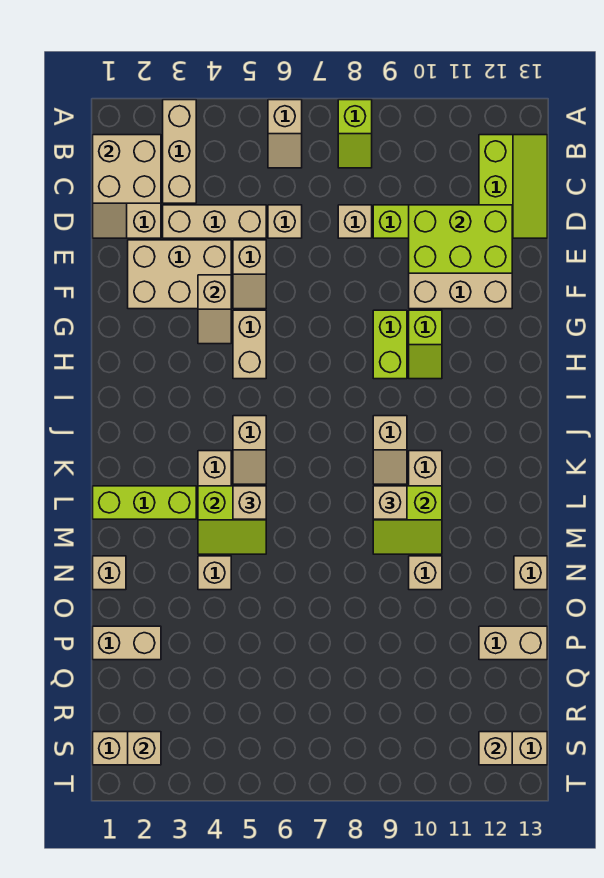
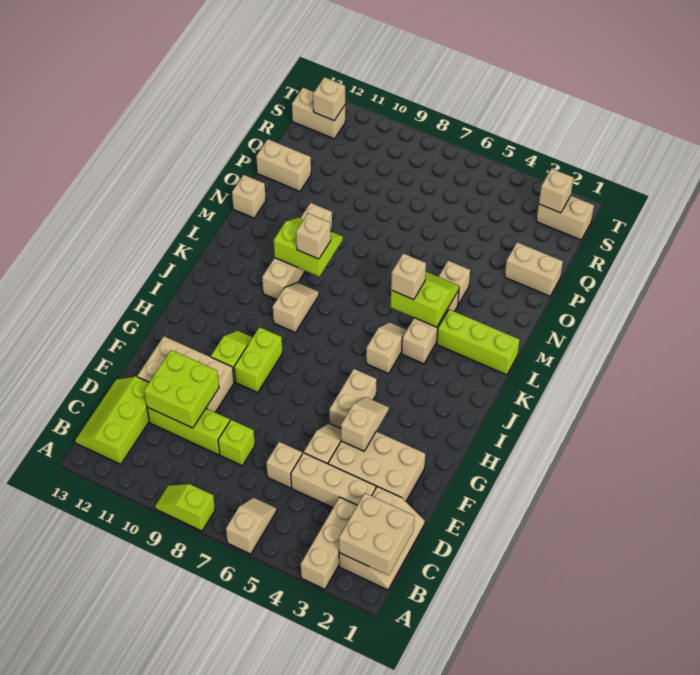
lime slope A8:B8 level 1 top A -> lime slope A8:A9 level 1 top 8
tan brick D8 level 1 -> lime brick D8 level 1
lime brick D10:E12 level 2 -> lime brick D10:E11 level 2
tan brick N1 level 1 -> none

